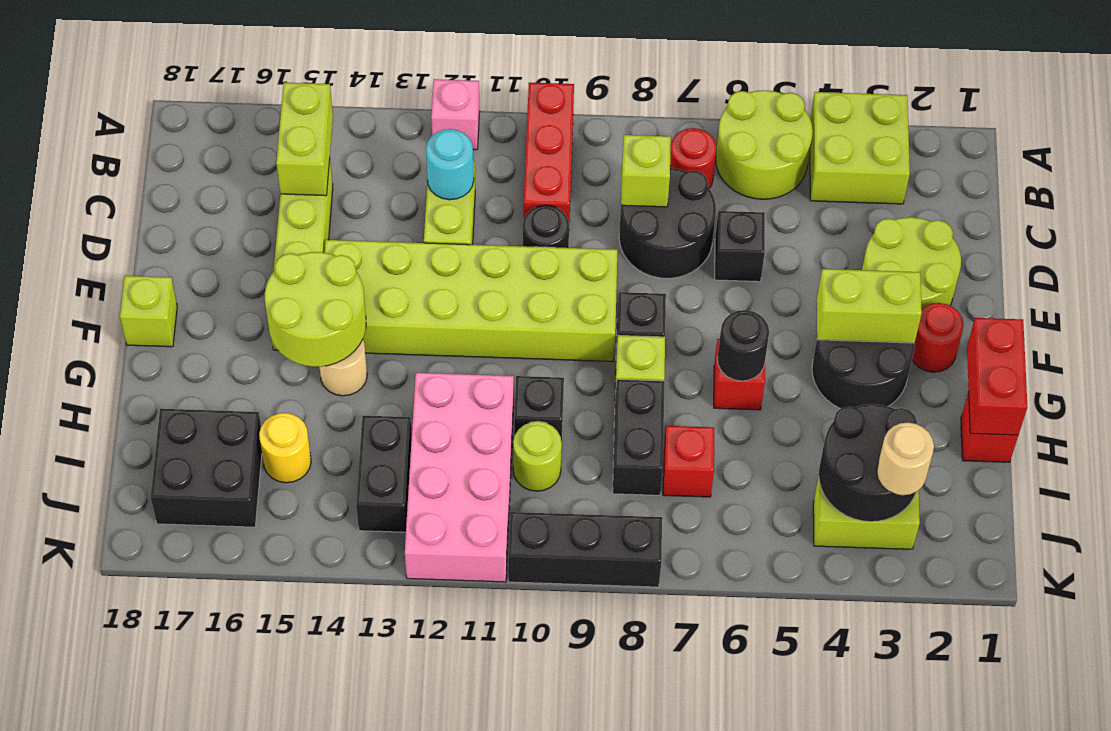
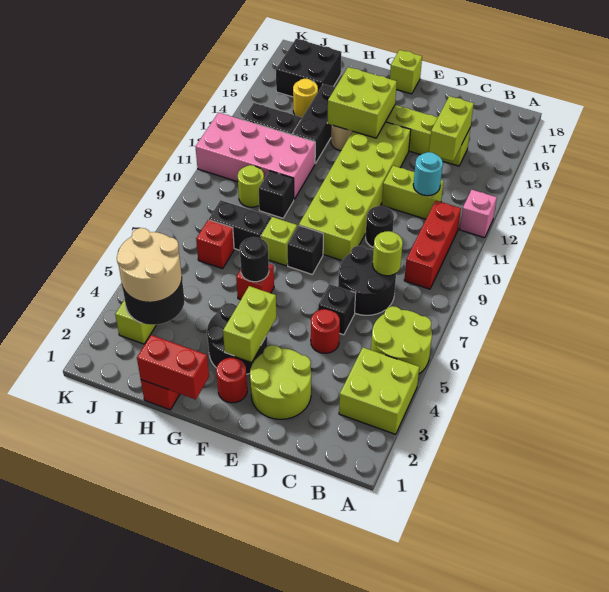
red brick A10:C10 level 1 -> red brick B9:B11 level 1
red round brick B7 level 1 -> red round brick D5 level 1
lime brick B15:C15 level 2 -> lime brick C14:C15 level 2
lime brick C8 level 2 -> lime round brick C8 level 2
lime round brick F14:G15 level 2 -> lime brick F14:G15 level 2
tan round brick J3 level 3 -> tan round brick I3:J4 level 3
black brick K8:K10 level 1 -> black brick H13:H15 level 1

